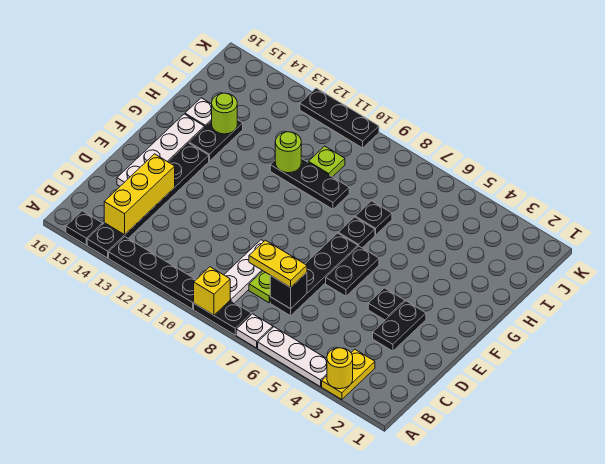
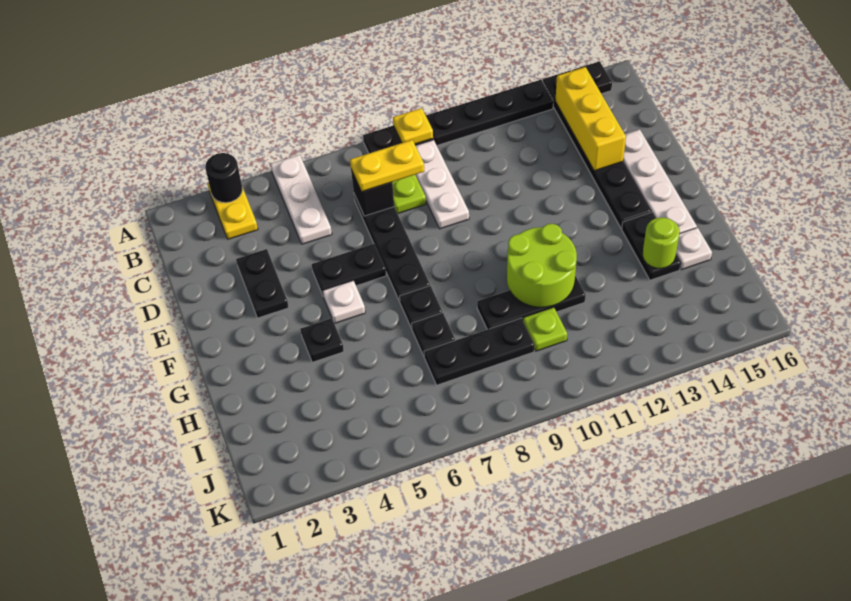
yellow round brick A3 level 2 -> black round brick A3 level 2
white plate A4:A6 level 1 -> white plate A5:C5 level 1
white plate A7 level 1 -> white plate F5 level 1
yellow brick A9 level 2 -> yellow plate A9 level 2
black plate E4 level 1 -> black plate G4 level 1
black plate E6:F6 level 1 -> black plate E5:E6 level 1
lime round brick H11 level 2 -> lime round brick G10:H11 level 2
black plate K10:K12 level 1 -> black plate I7:I9 level 1

